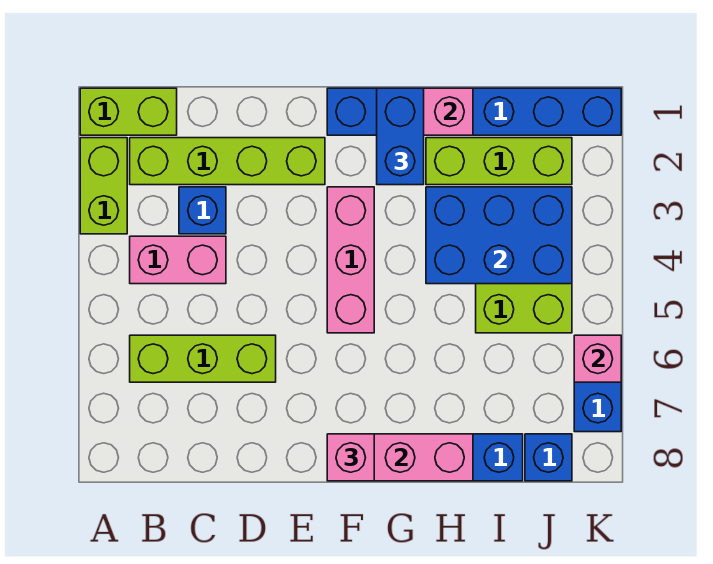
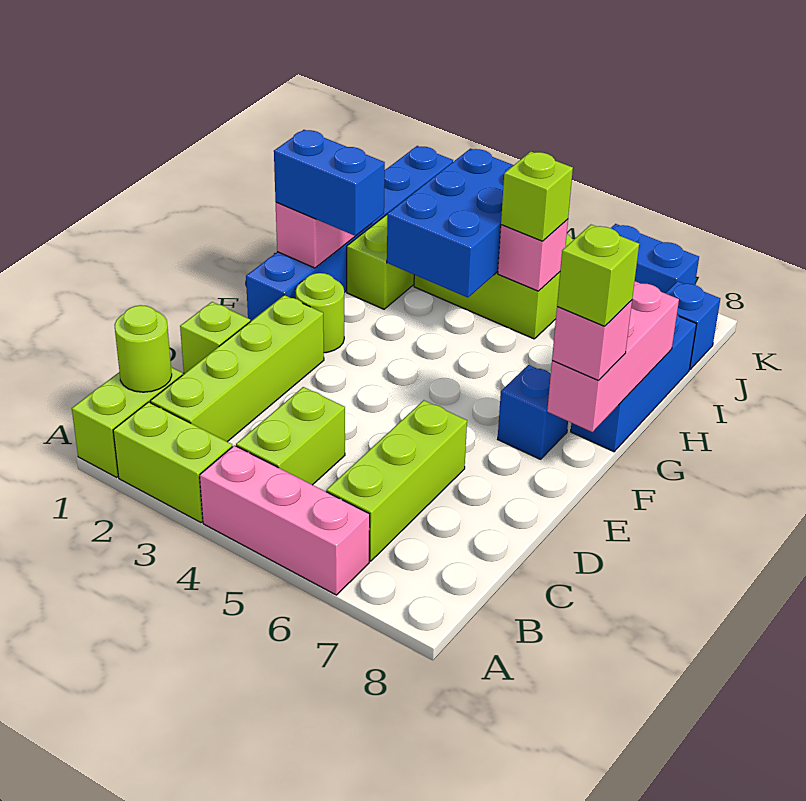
none -> lime round brick B1 level 2
pink brick B4:C4 level 1 -> lime brick B4:C4 level 1
blue brick C3 level 1 -> blue brick F7 level 1
none -> lime brick D1 level 1
none -> lime round brick F2 level 1
pink brick F3:F5 level 1 -> pink brick A4:A6 level 1
none -> lime brick F8 level 4
none -> lime brick I5 level 3
pink brick K6 level 2 -> pink brick I5 level 2

